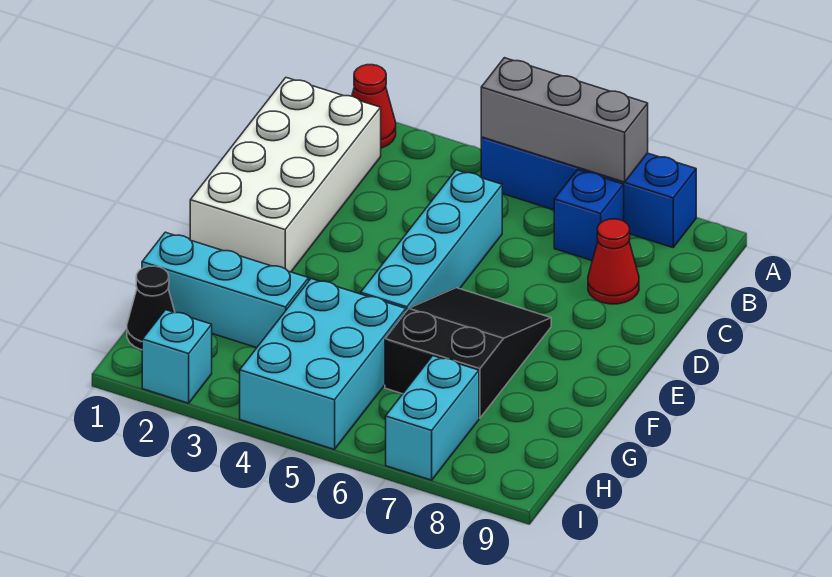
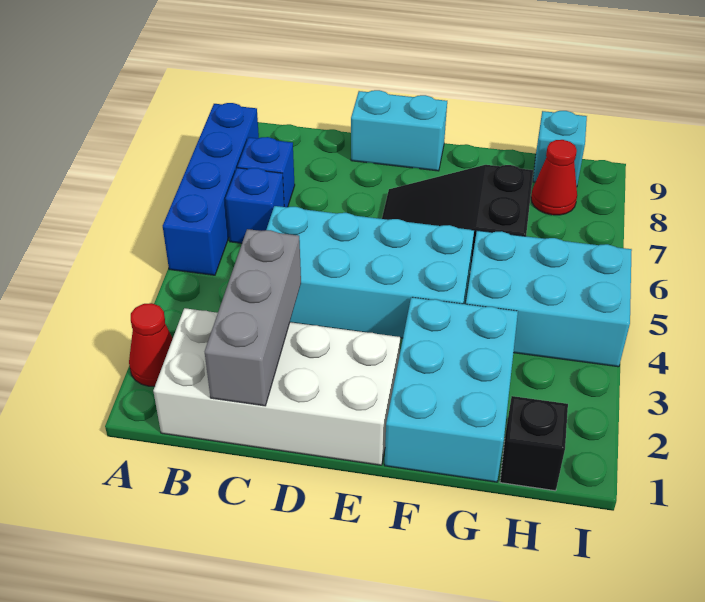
grey brick A5:A7 level 2 -> grey brick C1:C3 level 2
none -> blue brick B6 level 1
cyan brick C5:F5 level 1 -> cyan brick C4:F5 level 1
red cone C8 level 1 -> red cone H8 level 1
cyan brick G1:G3 level 1 -> cyan brick F1:G3 level 1
black cone H1 level 1 -> black brick H1 level 1
cyan brick H7:I7 level 1 -> cyan brick D9:E9 level 1
cyan brick I2 level 1 -> cyan brick H9 level 1

